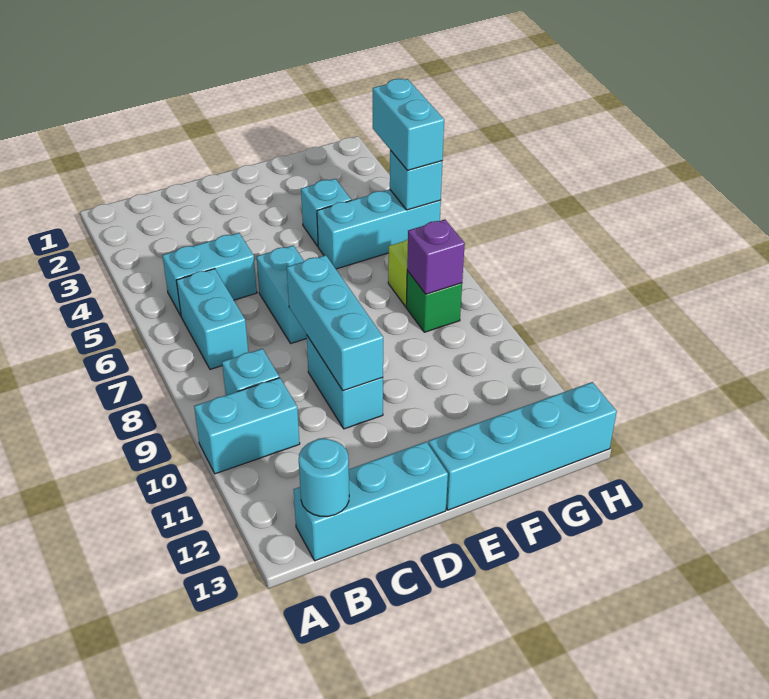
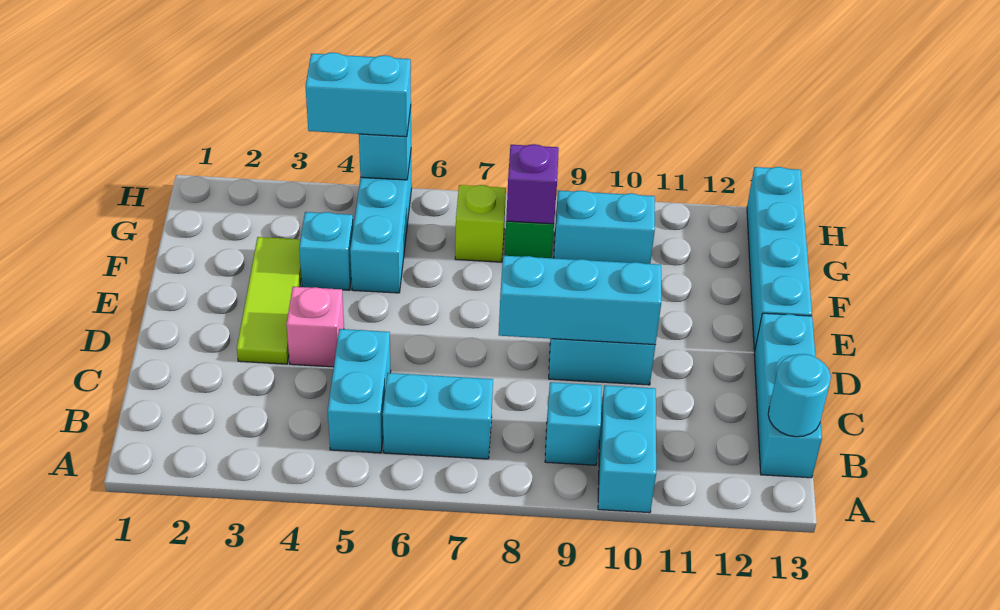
none -> lime tile D3:F3 level 1
none -> pink brick D4 level 1
cyan brick D6:D7 level 1 -> cyan brick G9:G10 level 1

